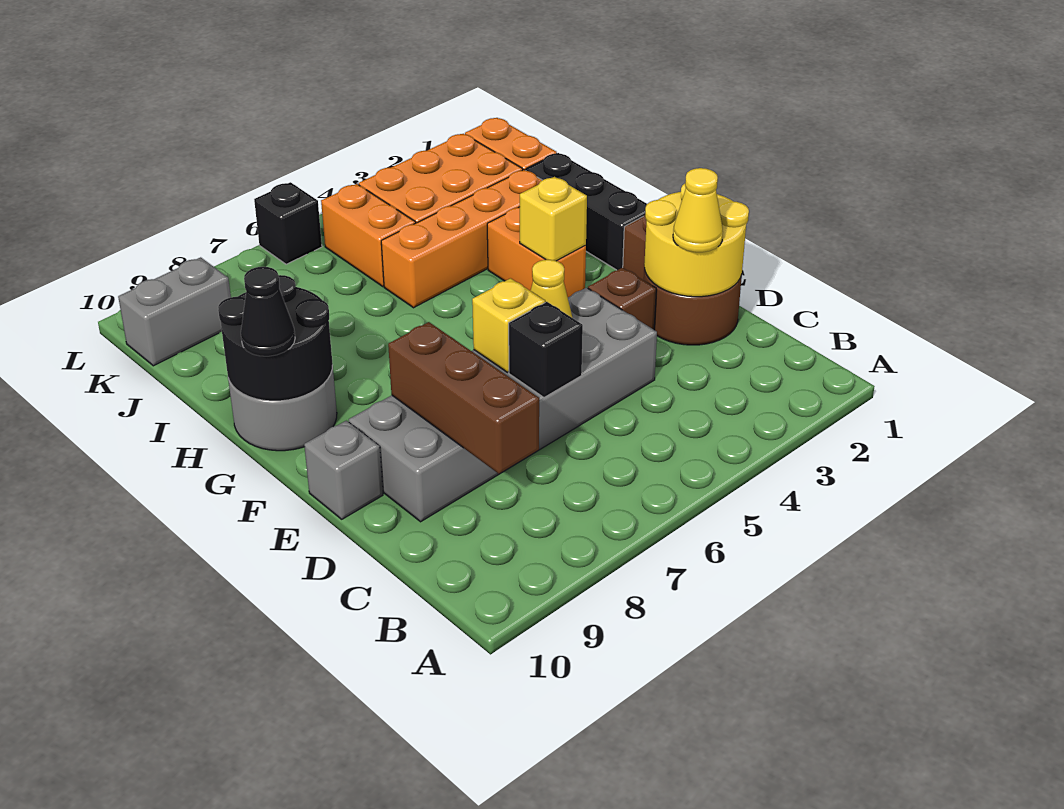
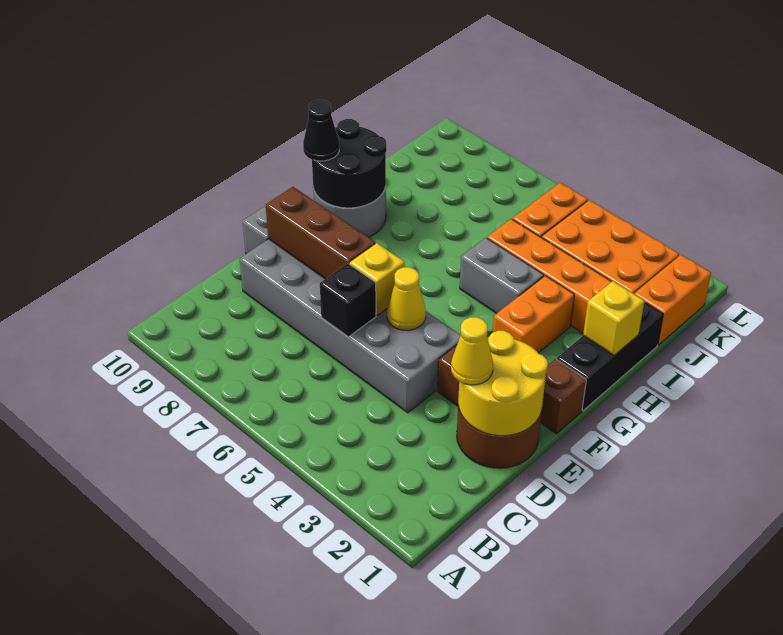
brown brick C8:E8 level 2 -> brown brick E7:E9 level 2
yellow brick G3 level 2 -> yellow brick H1 level 2
grey brick K9:K10 level 1 -> grey brick H4:H5 level 1
black brick L6 level 1 -> none

